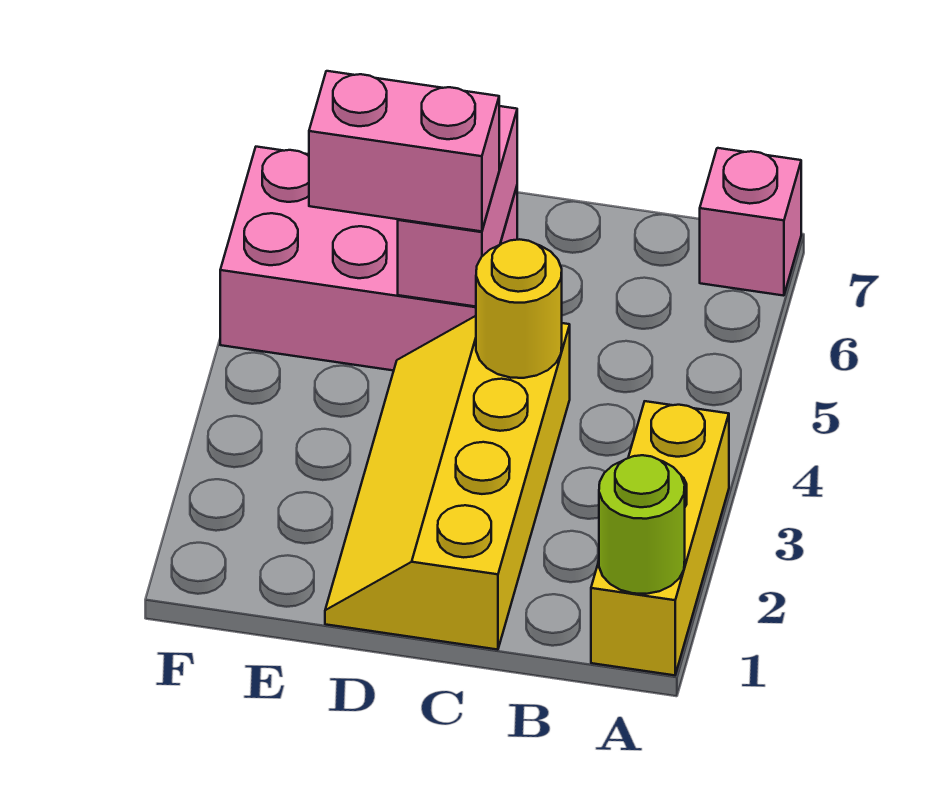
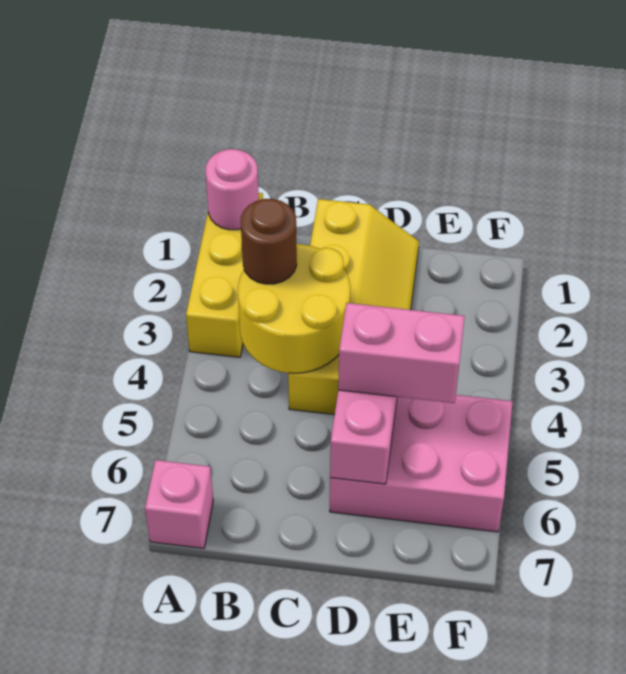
lime round brick A1 level 2 -> pink round brick A1 level 2
none -> brown round brick B3 level 3
yellow round brick C4 level 2 -> yellow round brick B3:C4 level 2

